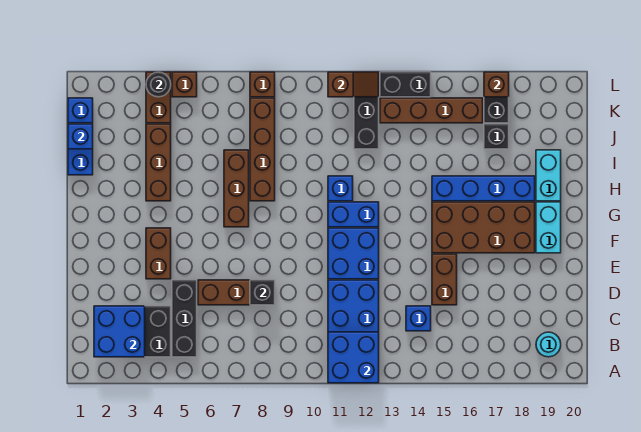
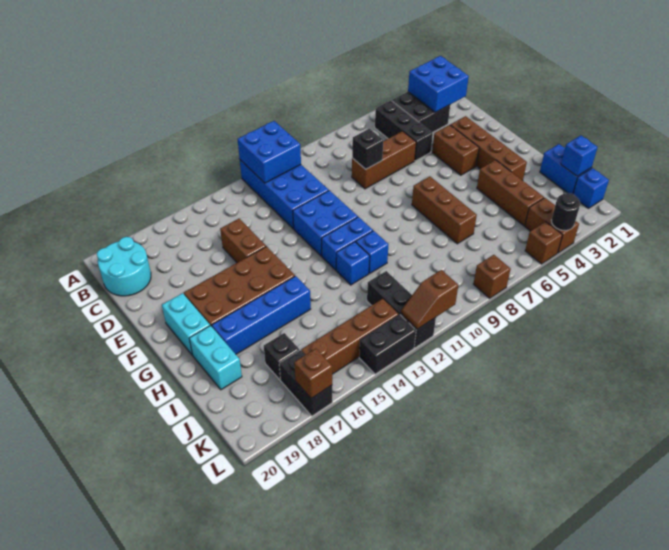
cyan round brick B19 level 1 -> cyan round brick B19:C20 level 1
blue brick C14 level 1 -> blue brick H12 level 1
brown brick H8:K8 level 1 -> brown brick E3:H3 level 1

